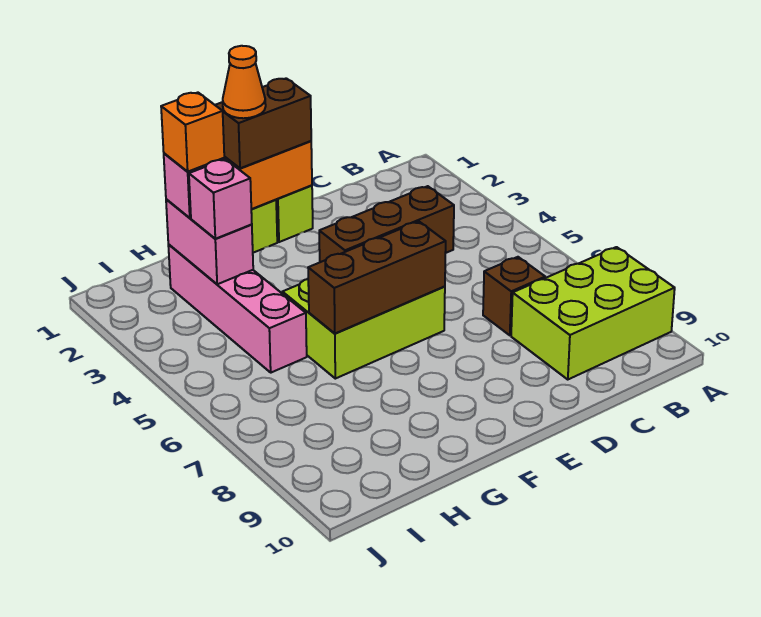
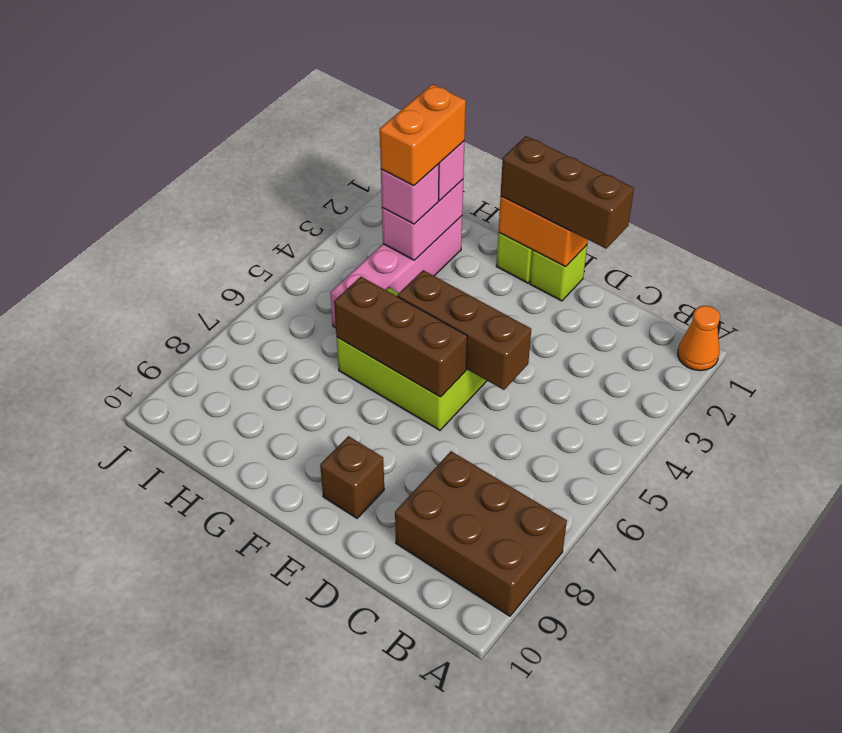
lime brick A8:C9 level 1 -> brown brick A8:C9 level 1
brown brick C7 level 1 -> brown brick E9 level 1
brown brick E1:F1 level 3 -> brown brick D1:F1 level 3
orange cone F1 level 4 -> orange cone A1 level 1
orange brick H2 level 4 -> orange brick H2:H3 level 4

